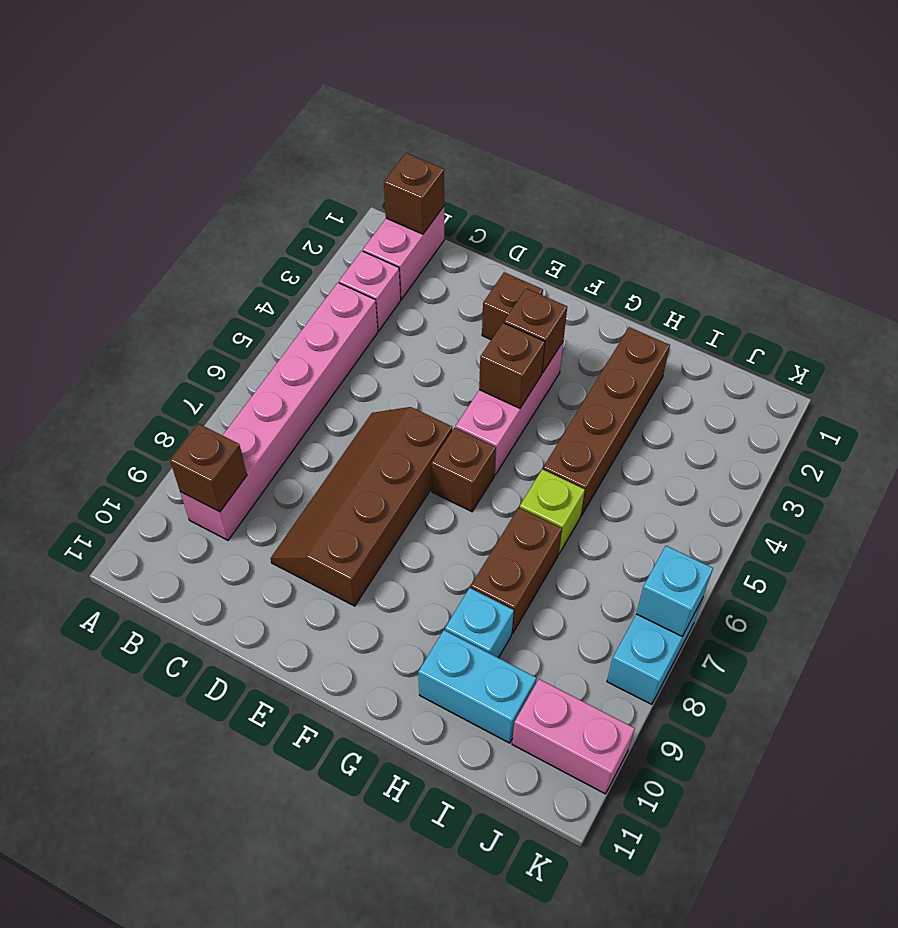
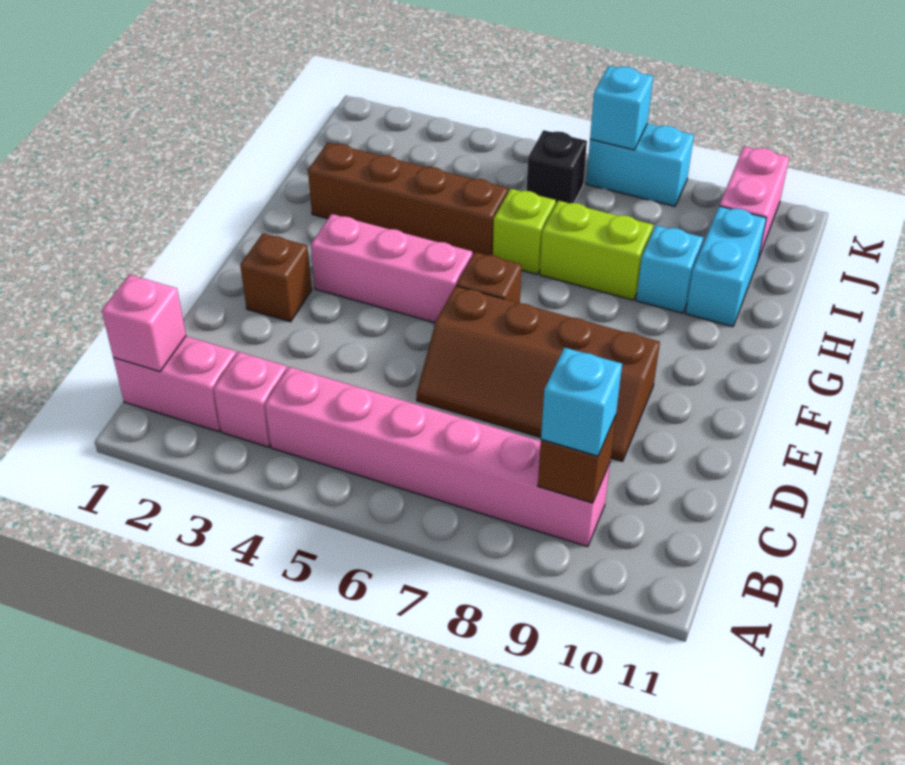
brown brick B1 level 2 -> pink brick B1 level 2
none -> cyan brick B9 level 3
brown brick F3 level 2 -> none
brown brick F4 level 2 -> none
brown brick H7:H8 level 1 -> lime brick H7:H8 level 1
none -> black brick J6 level 1

